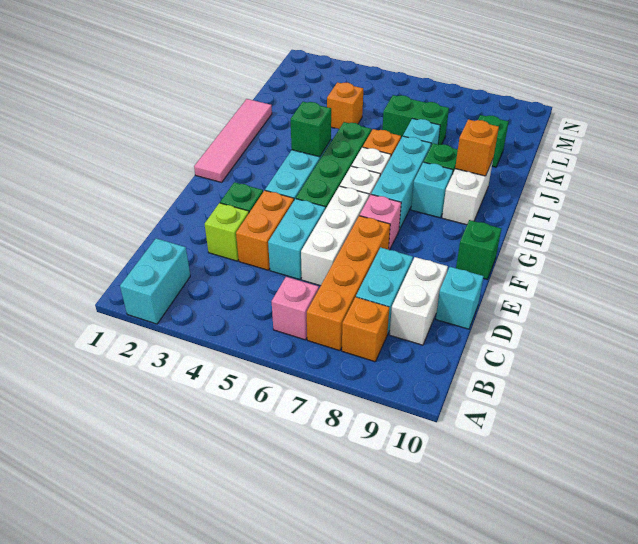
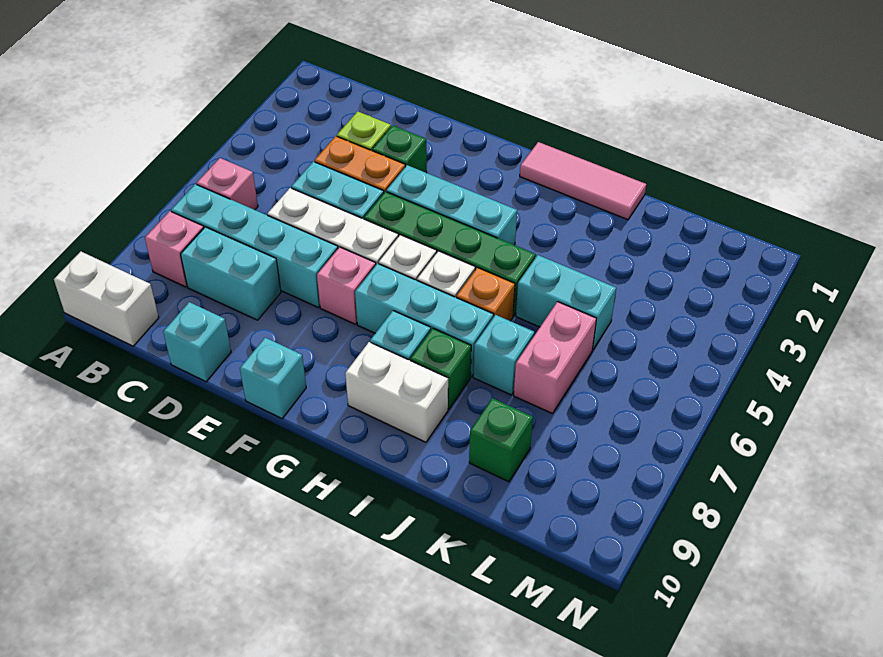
cyan brick A2:B2 level 1 -> cyan brick J5:K5 level 1
orange brick B7:E7 level 1 -> cyan brick B7:E7 level 1
orange brick B8 level 1 -> pink brick B8 level 1
white brick C9:D9 level 1 -> white brick A10:B10 level 1
green brick F10 level 1 -> cyan brick F10 level 1
pink tile G1:J1 level 1 -> pink tile H1:J1 level 1
green brick H4 level 2 -> none
orange brick I9 level 2 -> none
orange brick K4 level 1 -> none
green brick K6:K7 level 1 -> pink brick K6:K7 level 1

